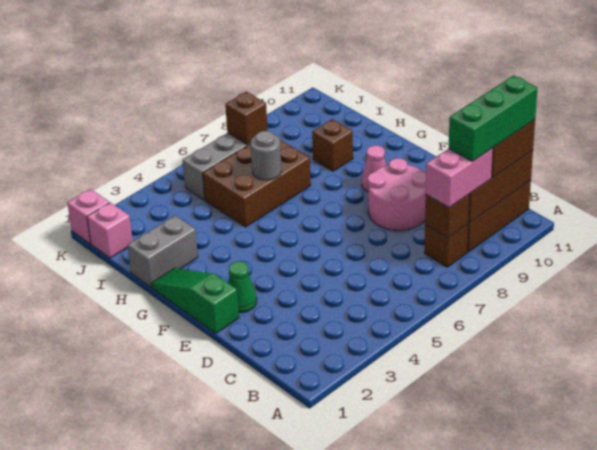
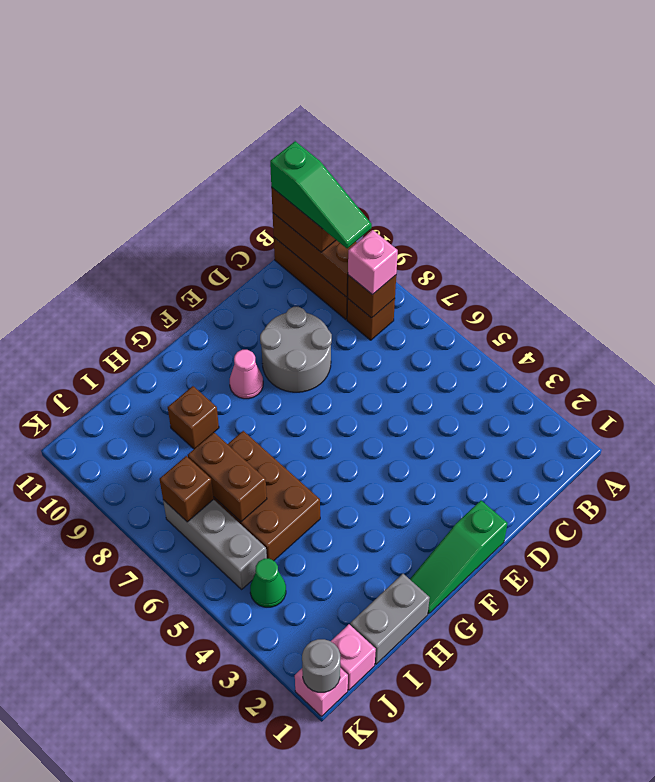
pink brick B8:B9 level 3 -> pink brick B8 level 3
green brick B9:B11 level 4 -> green slope B9:B11 level 4 top 11
pink round brick D8:E9 level 1 -> grey round brick D8:E9 level 1
green cone E2 level 1 -> green cone J4 level 1
grey brick H1:H2 level 1 -> grey brick H1:I1 level 1
grey round brick H6 level 2 -> grey round brick K1 level 2
none -> brown brick I6:I7 level 2

